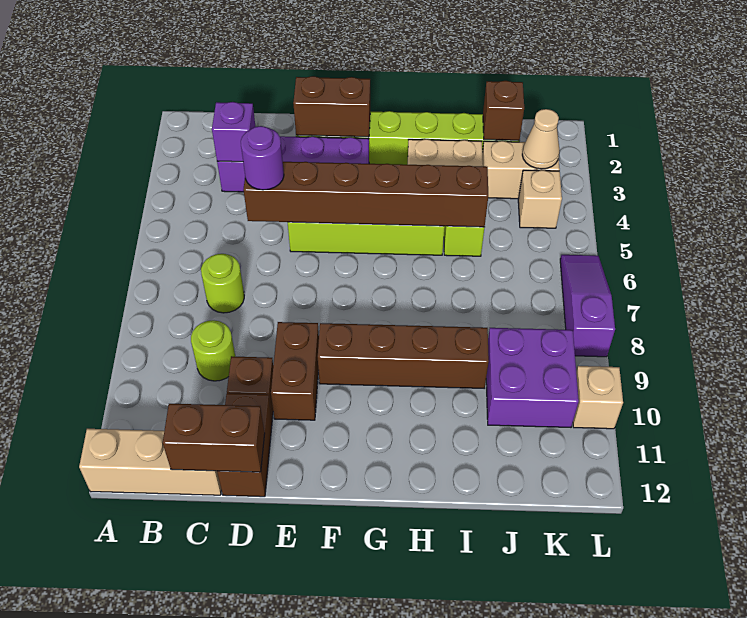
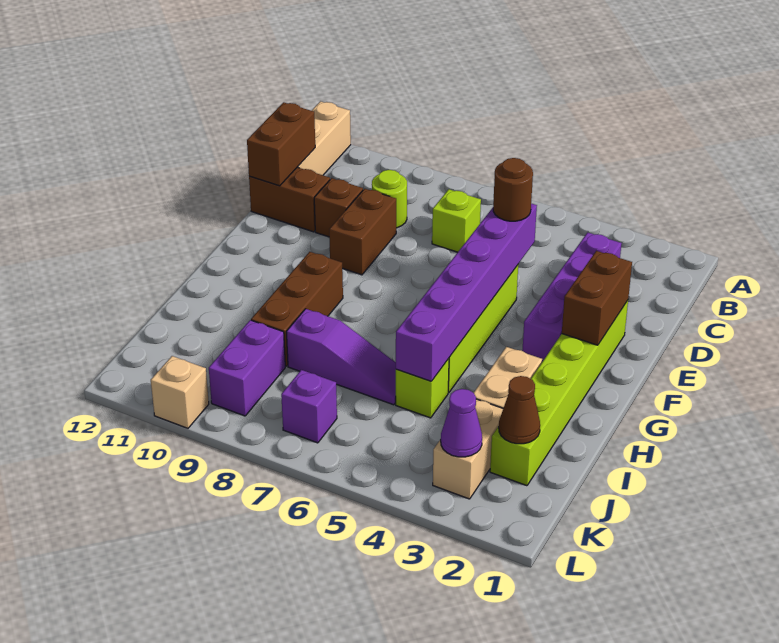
purple brick C3 level 2 -> purple brick K7 level 1
lime round brick C7 level 1 -> lime brick C7 level 1
brown brick D5:I5 level 2 -> purple brick D5:I5 level 2
purple round brick D5 level 3 -> brown round brick D5 level 3
brown brick E9:E10 level 1 -> brown brick D9:E9 level 1
brown brick F9:I9 level 1 -> brown brick G9:I9 level 1
brown brick J2 level 2 -> brown cone J2 level 2
purple brick J9:K10 level 1 -> purple brick J9:K9 level 1
tan cone K3 level 2 -> purple cone K3 level 2
tan brick K4 level 1 -> none
purple slope L6:L8 level 1 top 8 -> purple slope I6:I8 level 1 top 8

